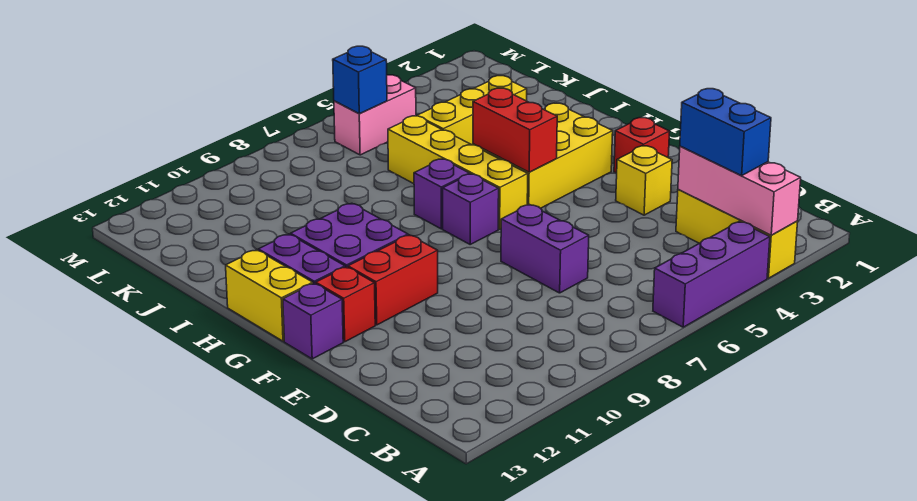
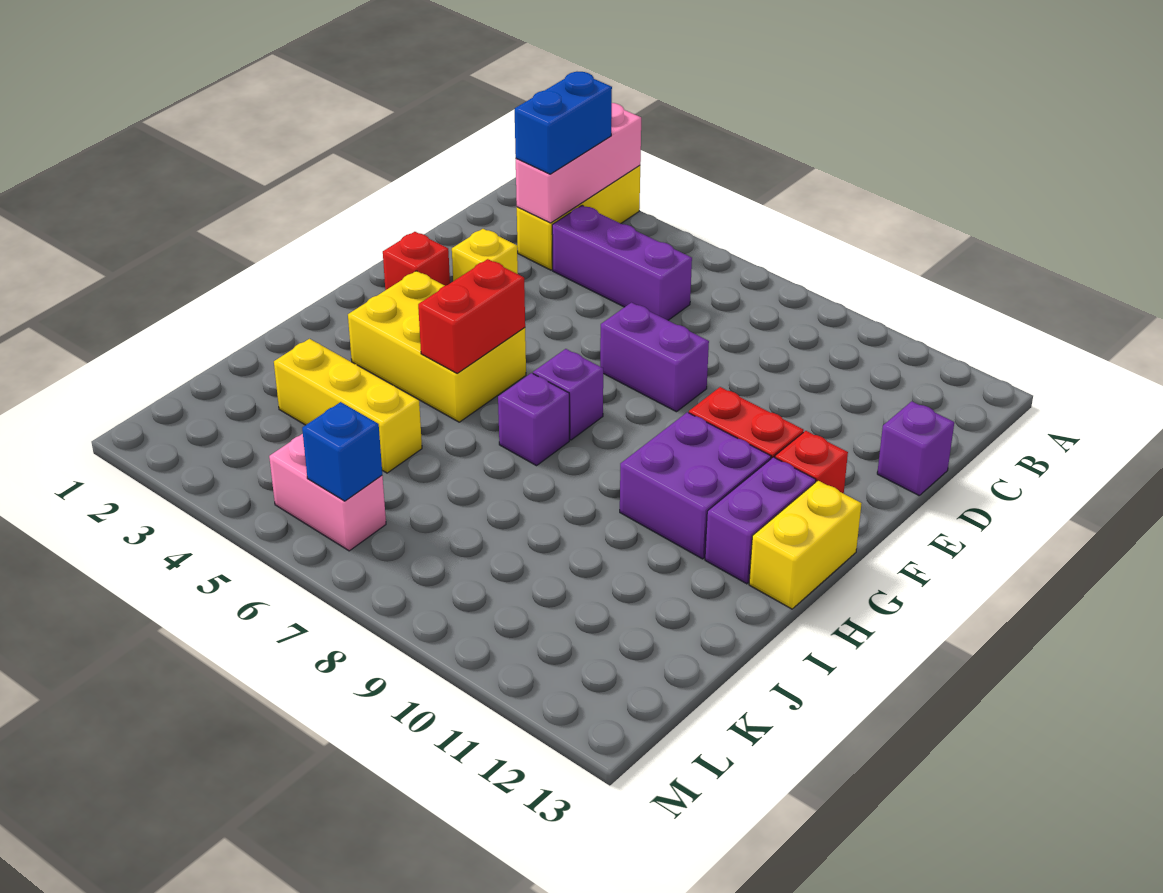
purple brick A4:A6 level 1 -> purple brick C4:C6 level 1
purple brick D7:E7 level 1 -> purple brick E7:E8 level 1
purple brick F13 level 1 -> purple brick D13 level 1
yellow brick G6:J6 level 1 -> none

